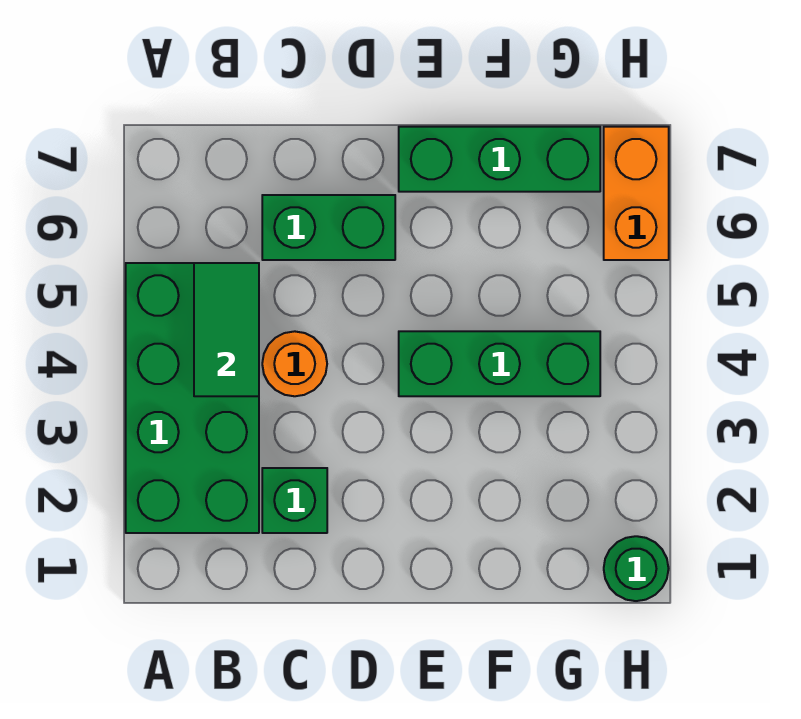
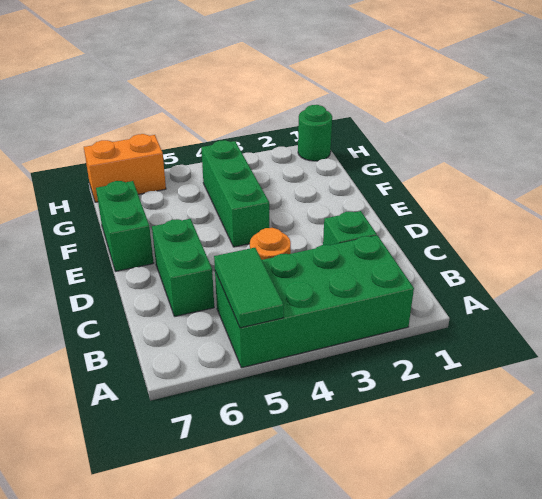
green tile B4:B5 level 2 -> green tile A5:B5 level 2
green brick E7:G7 level 1 -> green brick E7:F7 level 1

